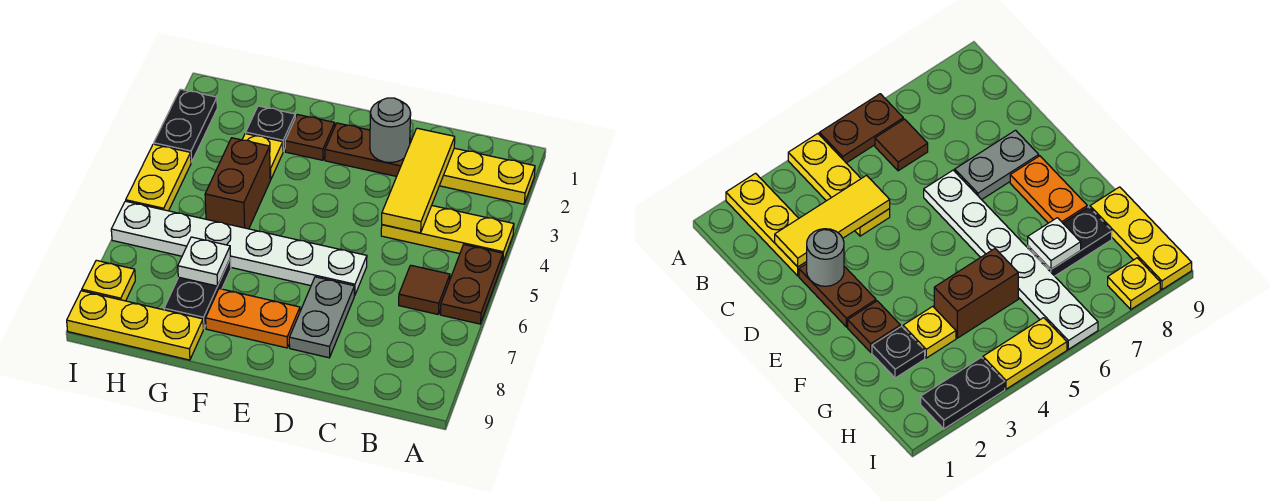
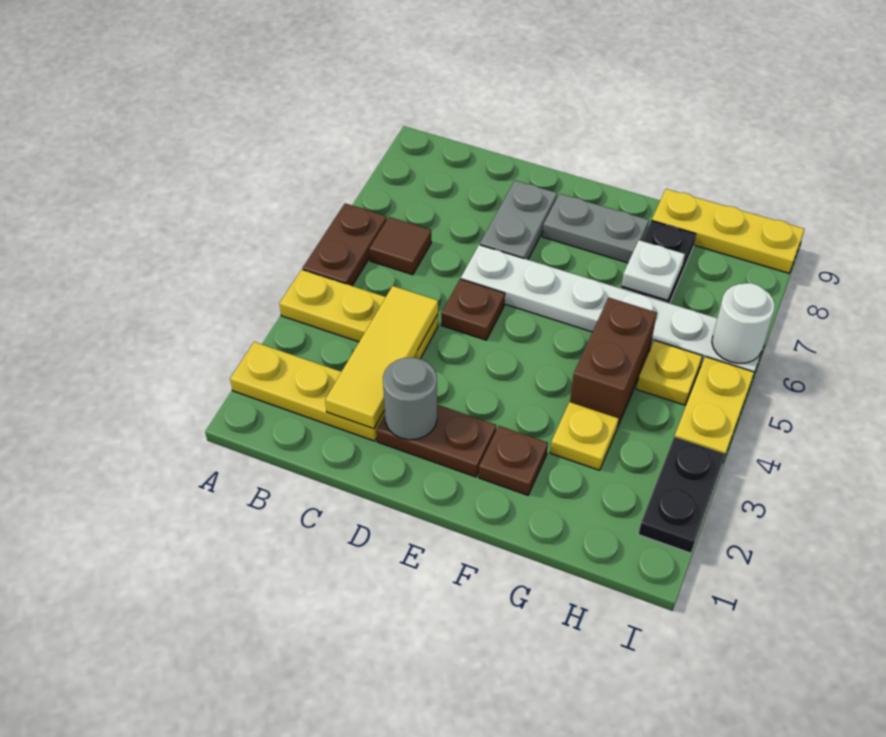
none -> brown plate D5 level 1
orange plate E8:F8 level 1 -> grey plate E8:F8 level 1
black plate G2 level 1 -> none
none -> white round brick I6 level 2
yellow plate I8 level 1 -> yellow plate H5 level 1

